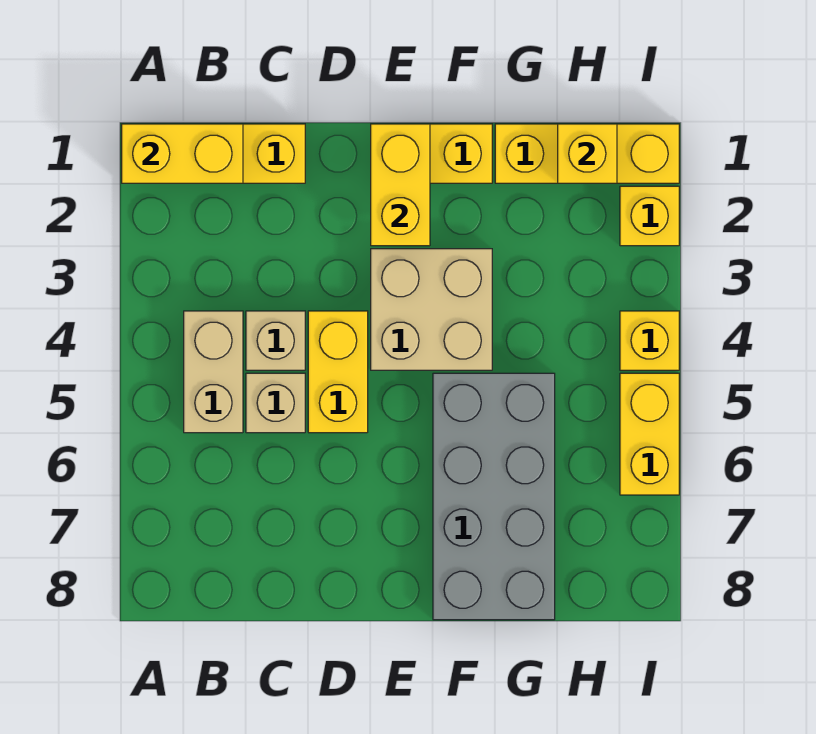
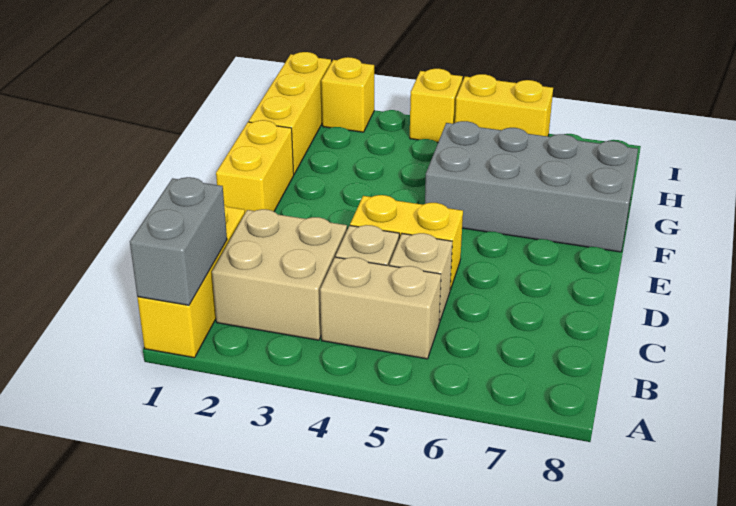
yellow brick A1:B1 level 2 -> grey brick A1:B1 level 2
yellow brick E1:E2 level 2 -> none
tan brick E3:F4 level 1 -> tan brick B2:C3 level 1
yellow brick H1 level 2 -> none

